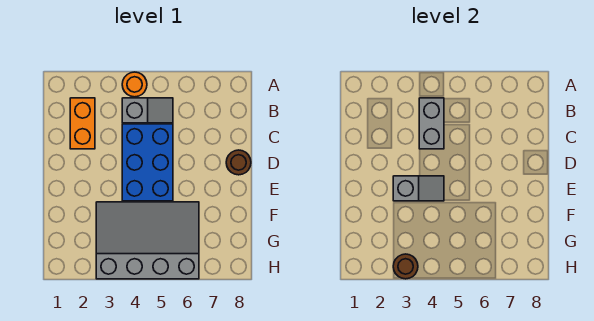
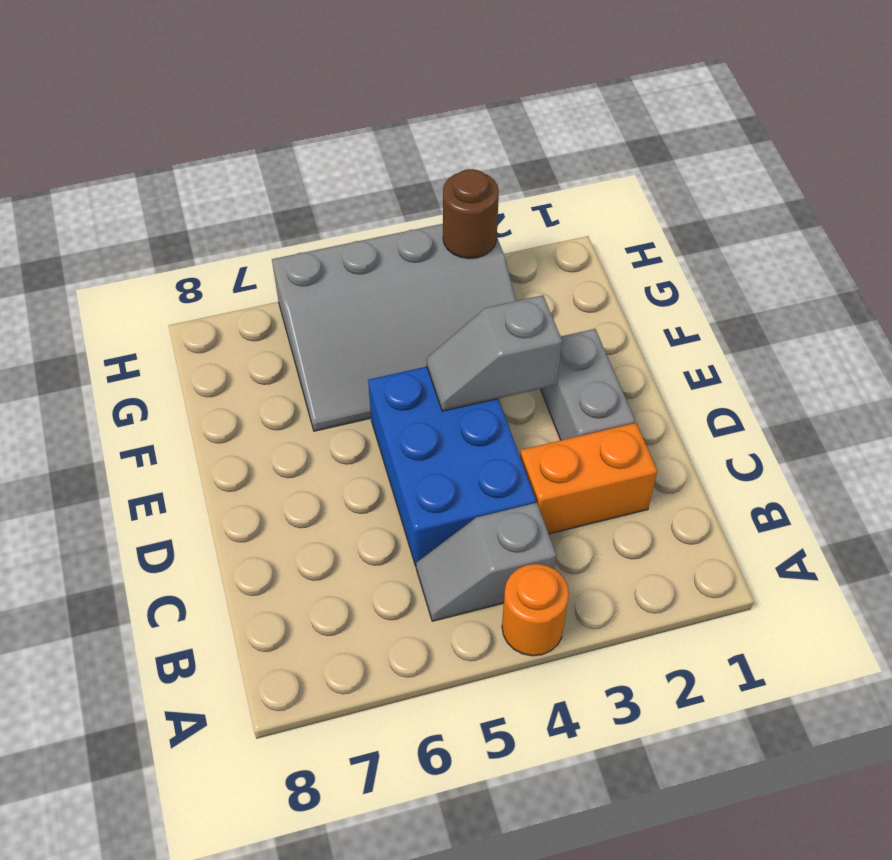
orange brick B2:C2 level 1 -> orange brick C2:C3 level 1
grey brick B4:C4 level 2 -> grey brick D2:E2 level 1
brown round brick D8 level 1 -> none

